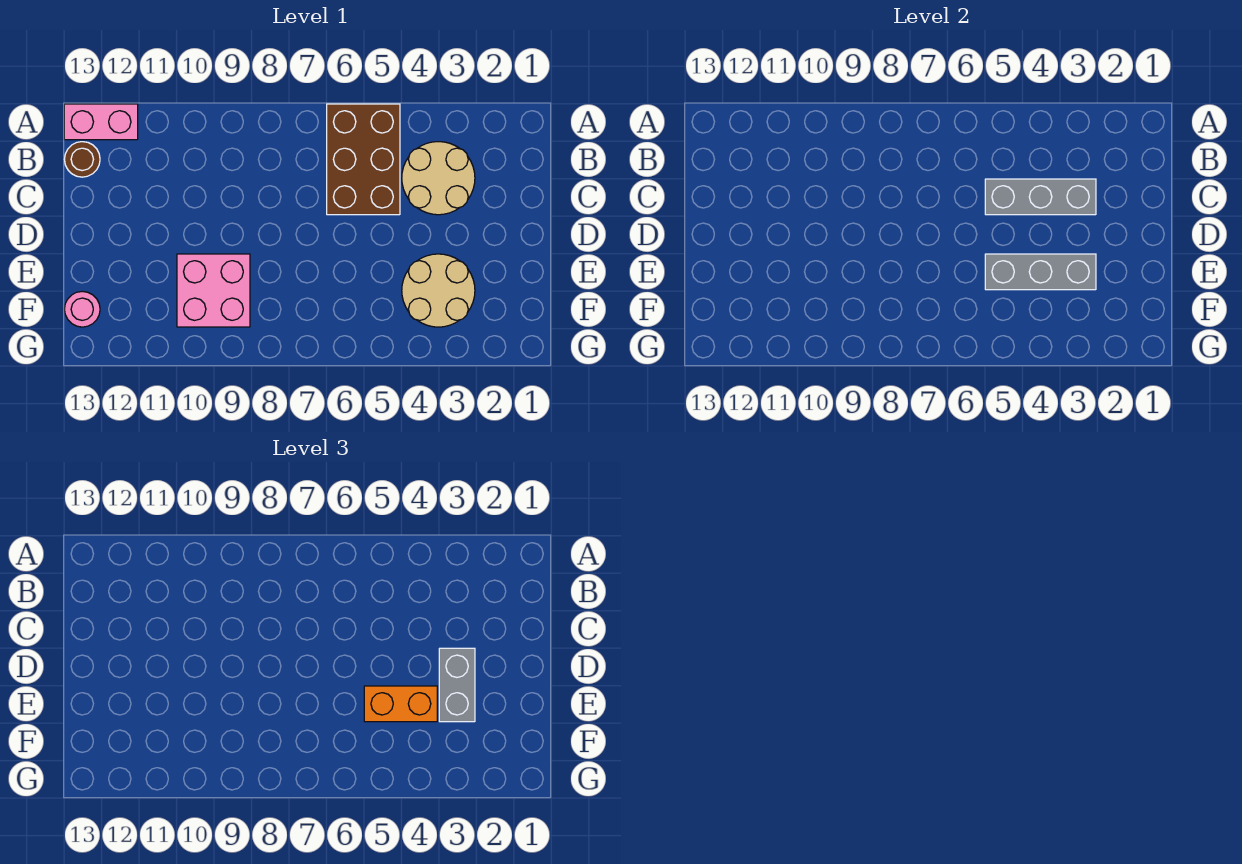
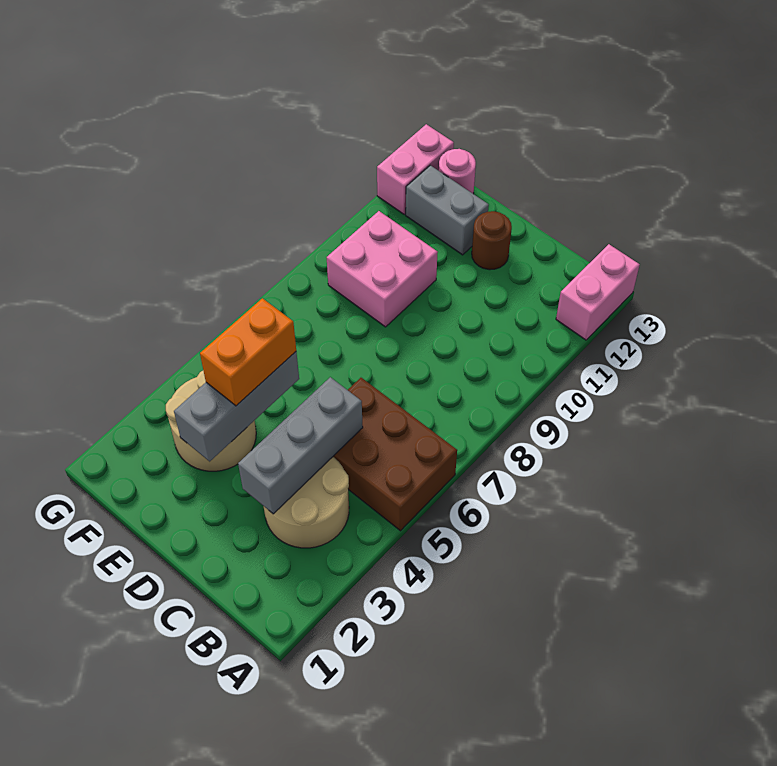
brown round brick B13 level 1 -> brown round brick D12 level 1
grey brick D3:E3 level 3 -> grey brick E12:F12 level 1
none -> pink brick G12:G13 level 1

